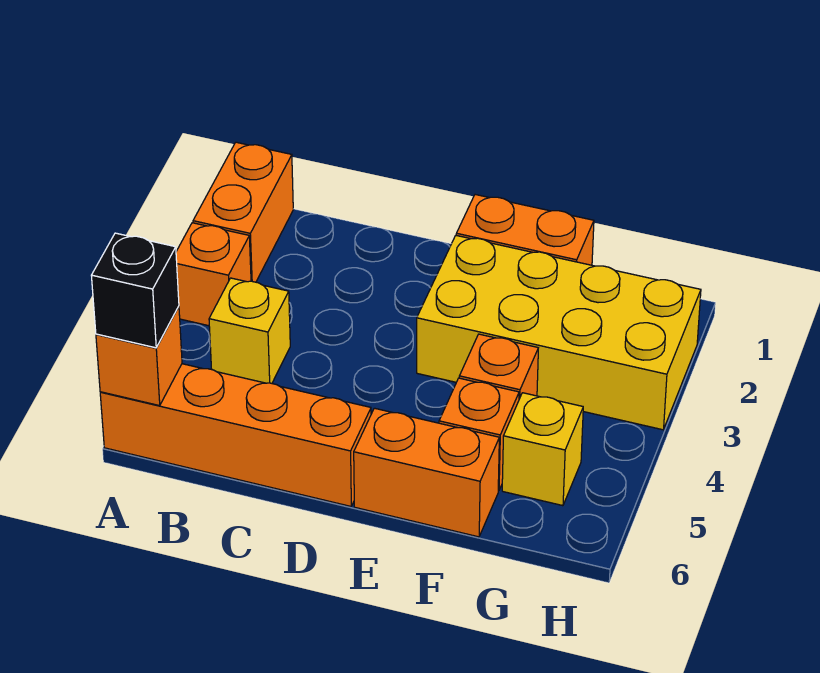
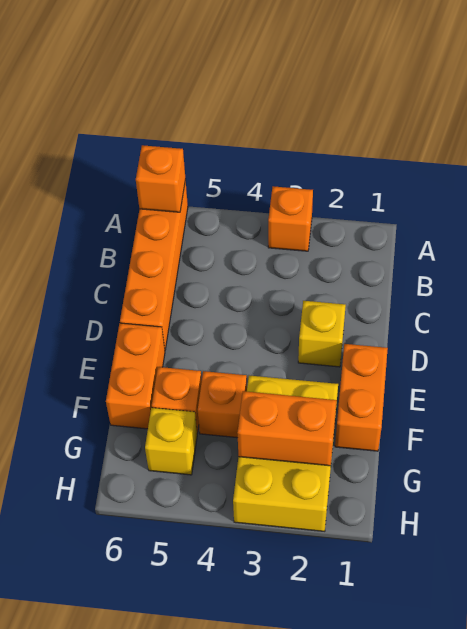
orange brick A1:A2 level 1 -> orange brick G2:G3 level 2
black brick A6 level 3 -> none
yellow brick B4 level 1 -> yellow brick D2 level 1
yellow brick E2:H3 level 1 -> yellow brick F2:H3 level 1

